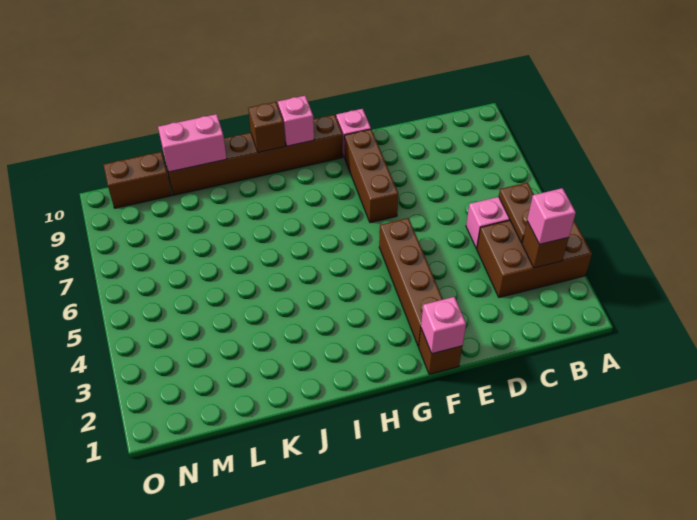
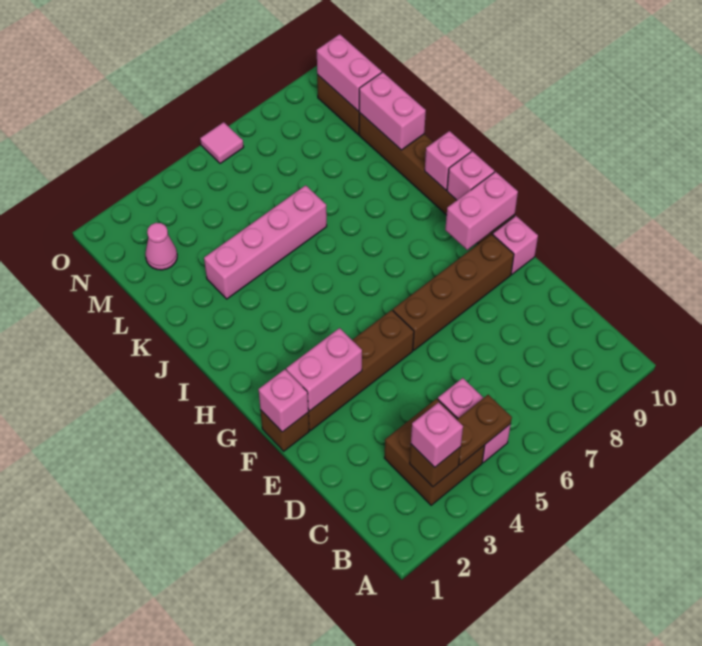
brown brick A3:C4 level 1 -> brown brick B3:C4 level 1
none -> pink brick F2:F3 level 2
brown brick F7:F9 level 1 -> brown brick F6:F9 level 1
none -> pink brick G9:G10 level 2
brown brick I10 level 2 -> pink brick I10 level 2
none -> pink brick K3:K6 level 1
none -> pink cone M2 level 1
none -> pink brick M10:N10 level 2
none -> pink tile O6 level 1

